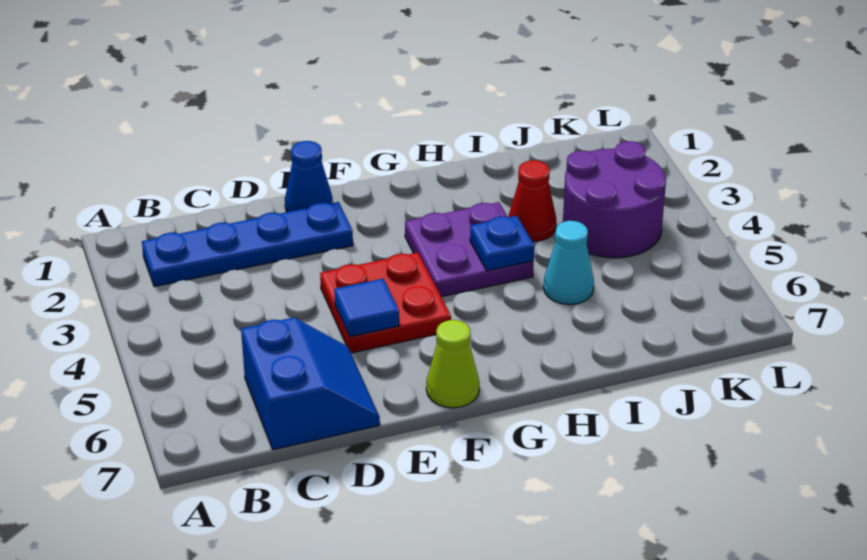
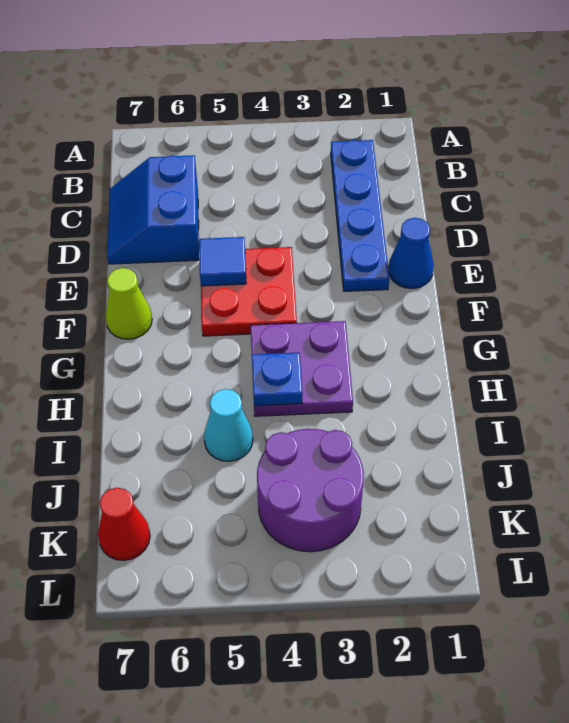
blue slope C6:D7 level 1 top C -> blue slope C6:D7 level 1 top 6
red cone I3 level 1 -> red cone K7 level 1

